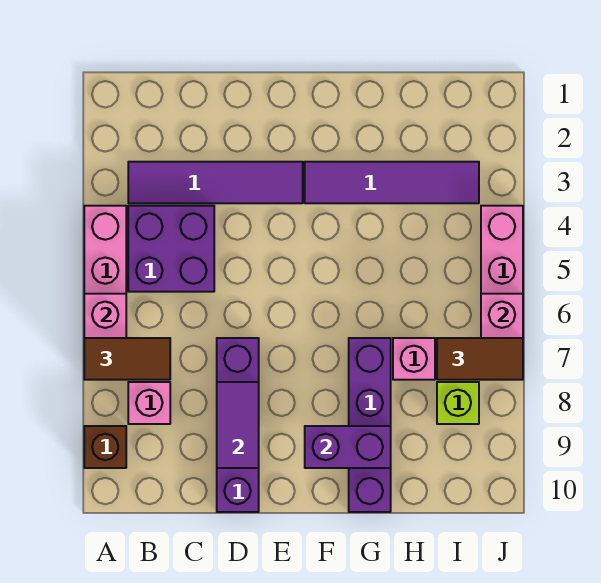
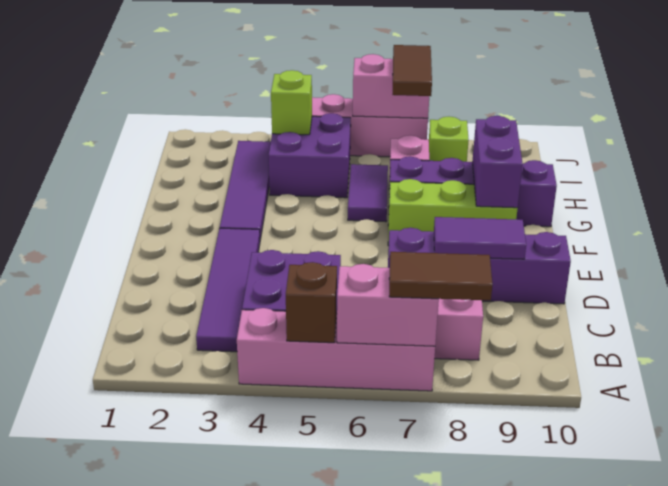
brown tile A7:B7 level 3 -> brown tile A7:A8 level 3
brown brick A9 level 1 -> brown brick A5 level 2
none -> lime brick F7:F9 level 1
none -> purple tile G6:H6 level 1
none -> purple brick H4:I5 level 1
none -> lime brick I4 level 2

